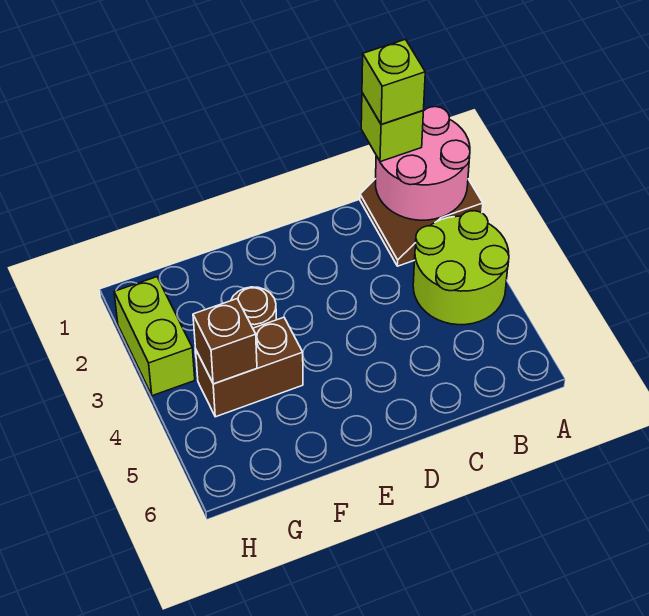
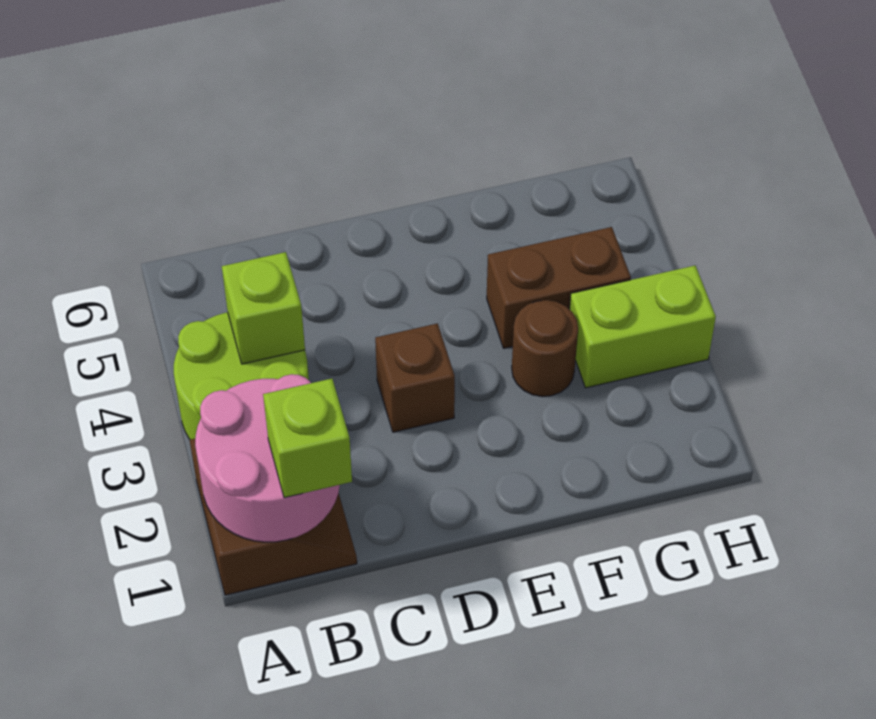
lime brick B1 level 4 -> lime brick B4 level 2
brown brick G4 level 2 -> brown brick D3 level 1
lime brick H2:H3 level 1 -> lime brick G3:H3 level 1

